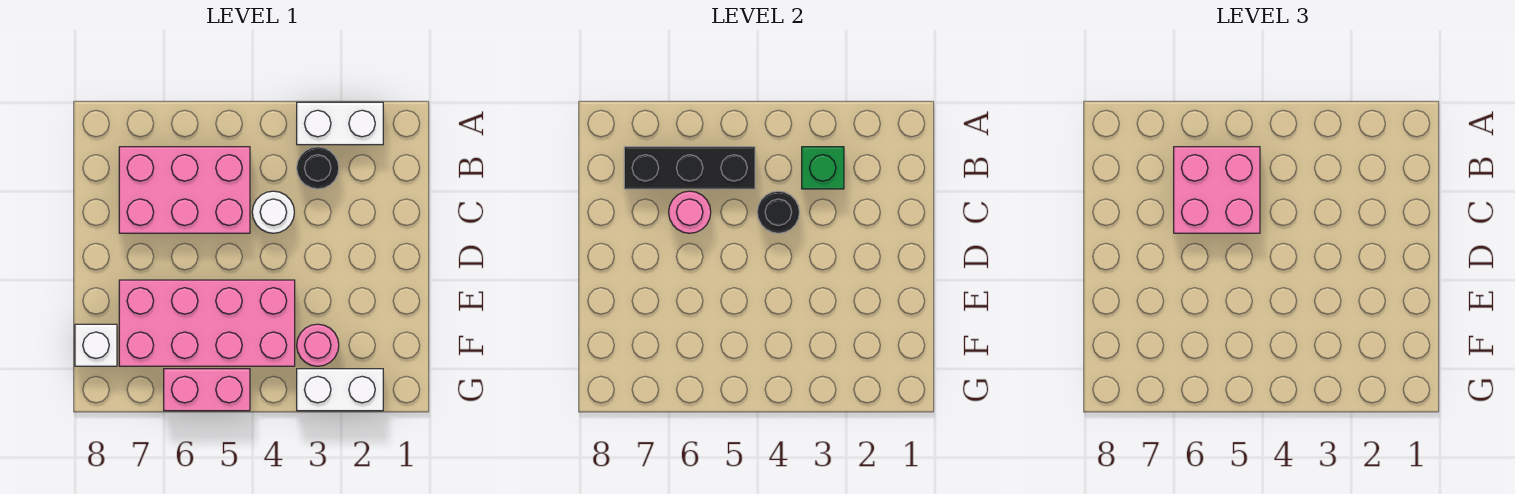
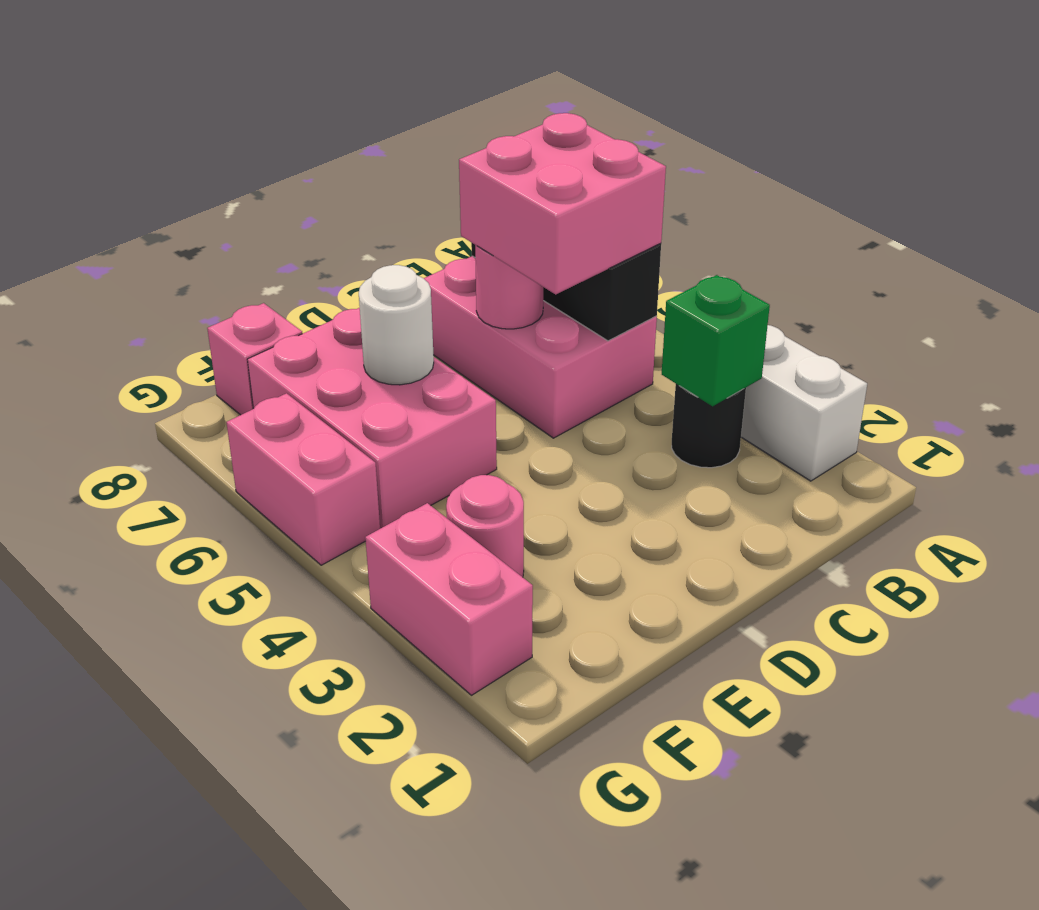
white round brick C4 level 1 -> white round brick E6 level 2
black round brick C4 level 2 -> none
pink brick E4:F7 level 1 -> pink brick E5:F7 level 1
white brick F8 level 1 -> pink brick F8 level 1
white brick G2:G3 level 1 -> pink brick G2:G3 level 1

